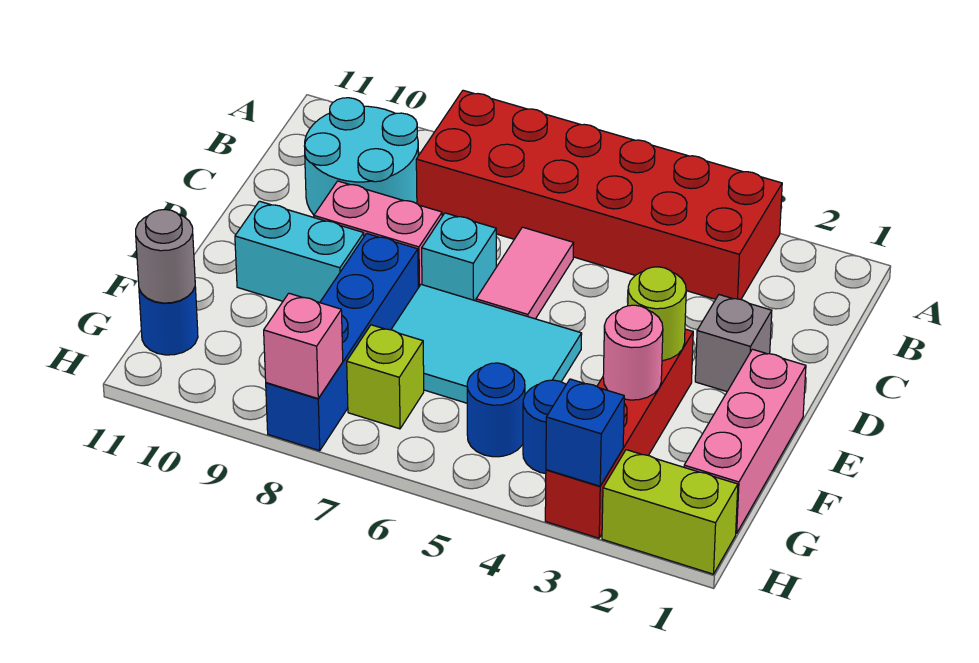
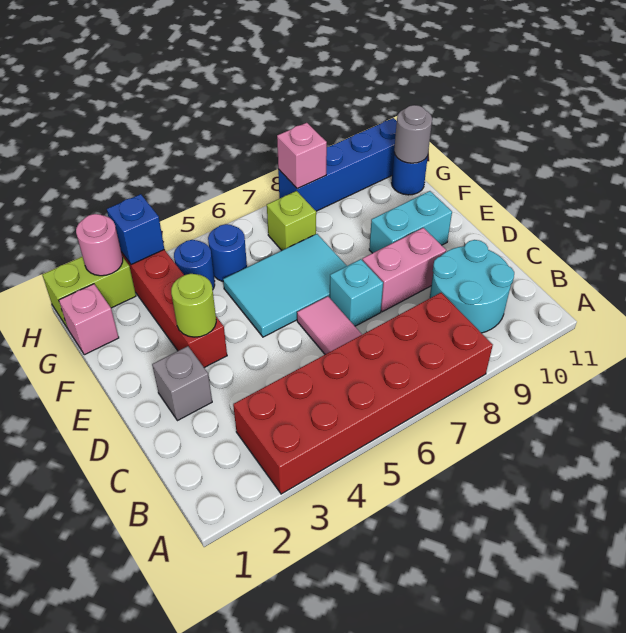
pink brick E1:G1 level 1 -> pink brick G1 level 1
blue brick E8:H8 level 1 -> blue brick H8:H11 level 1
pink round brick F3 level 2 -> pink round brick H2 level 2

